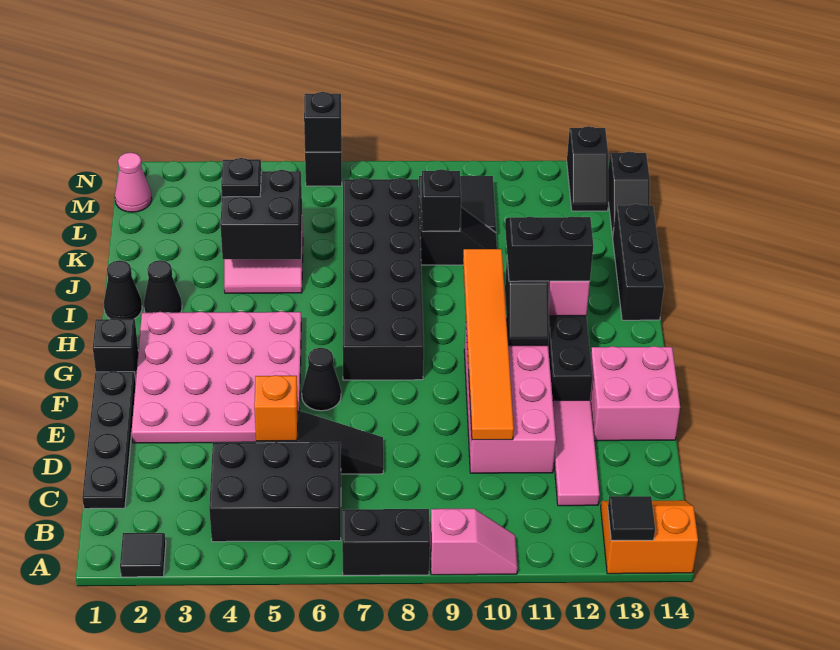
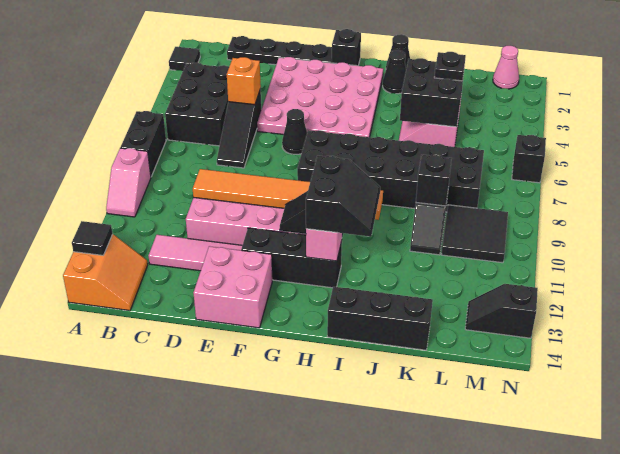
black slope L14:M14 level 1 top M -> none
black brick N6 level 2 -> none

